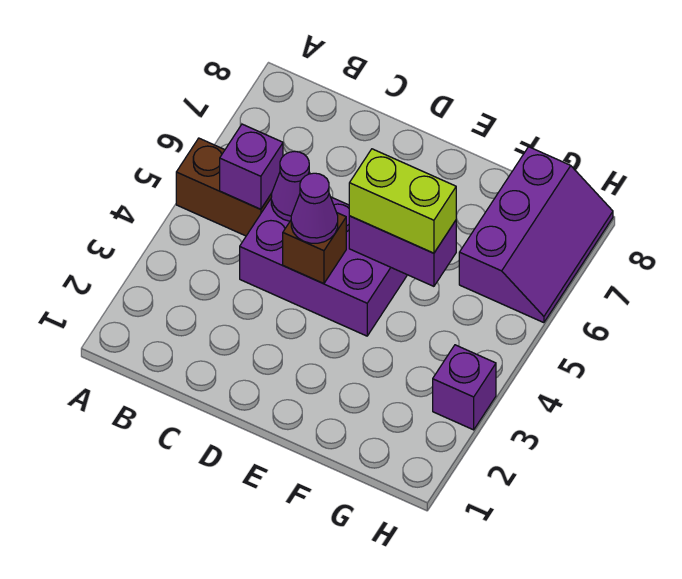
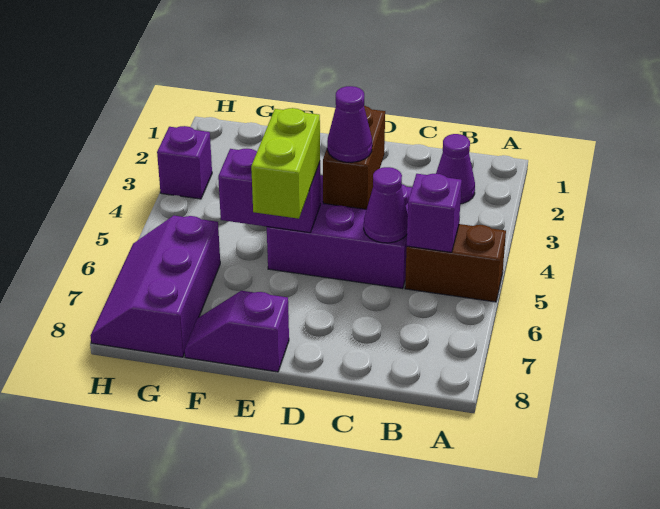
none -> purple cone B2 level 1
brown brick D4 level 2 -> brown brick D3:D4 level 2
lime brick E5:F5 level 3 -> lime brick E5:E6 level 3
none -> purple slope E8:F8 level 1 top E

